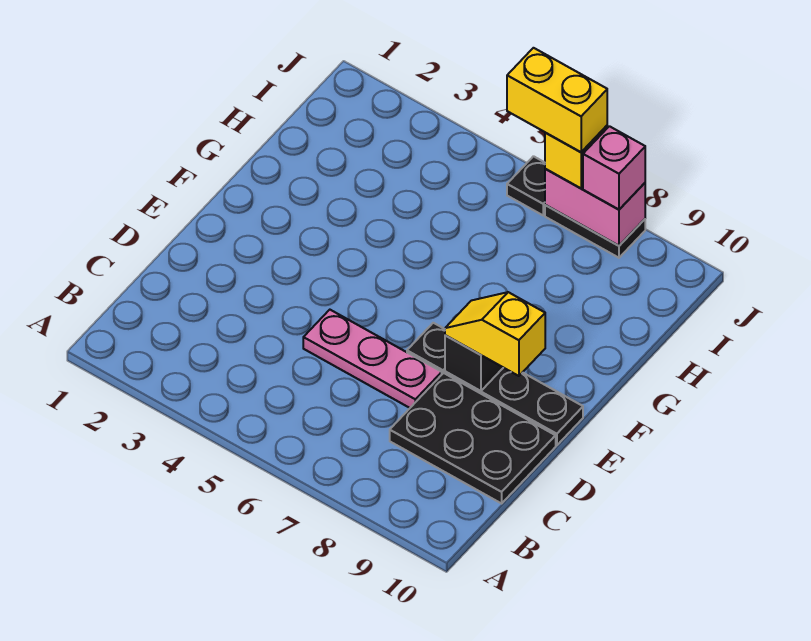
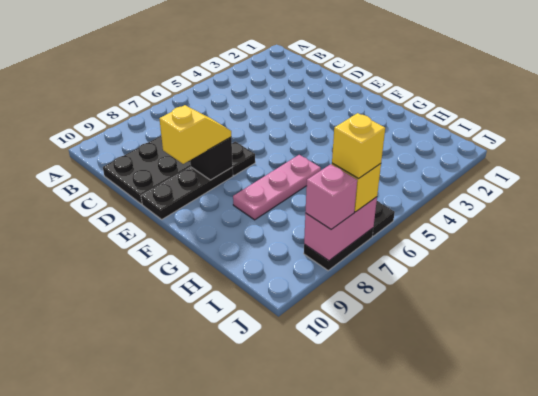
pink plate D5:D7 level 1 -> pink plate G6:G8 level 1
yellow brick J6:J7 level 4 -> yellow brick J7 level 4

